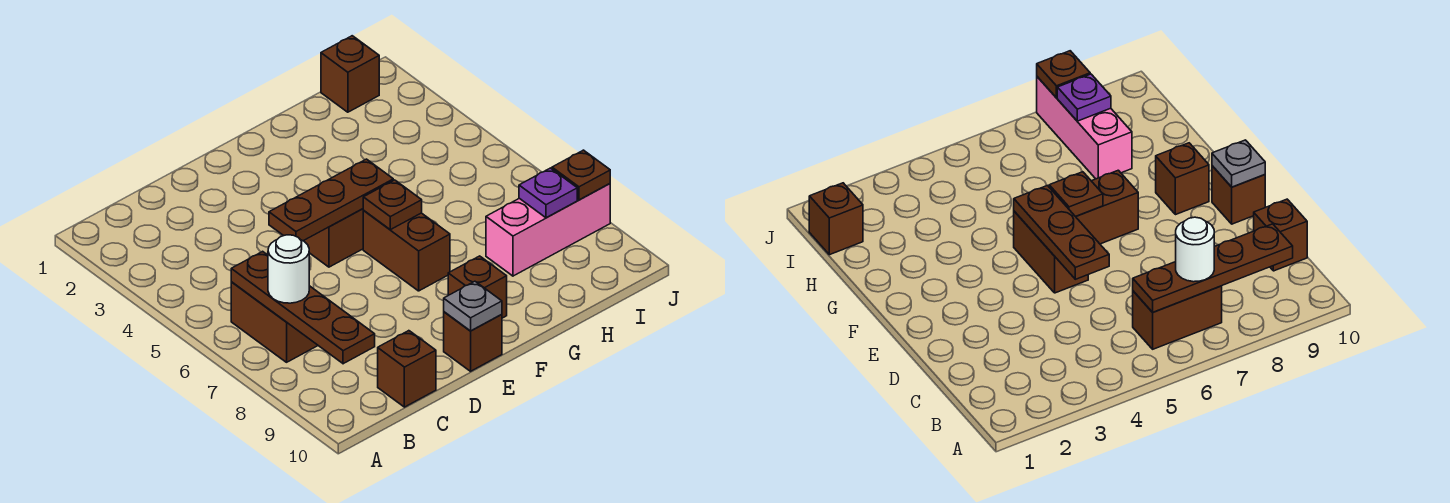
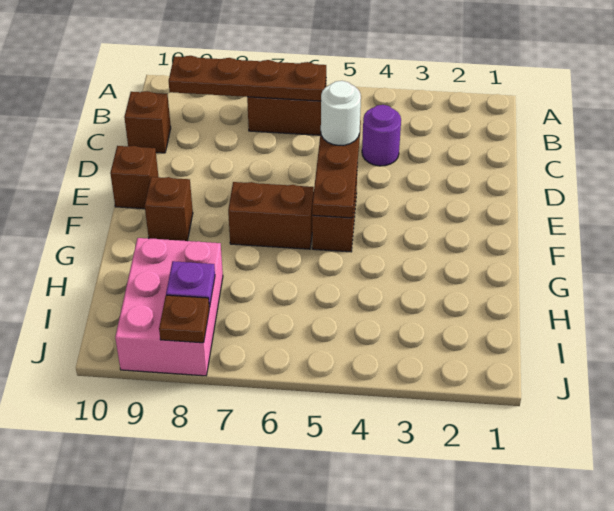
white round brick B7 level 3 -> white round brick D5 level 3
none -> purple round brick C4 level 1
grey plate E10 level 2 -> none
brown plate F6 level 2 -> none
pink brick H8:J8 level 1 -> pink brick H8:J9 level 1
brown brick I1 level 1 -> none

